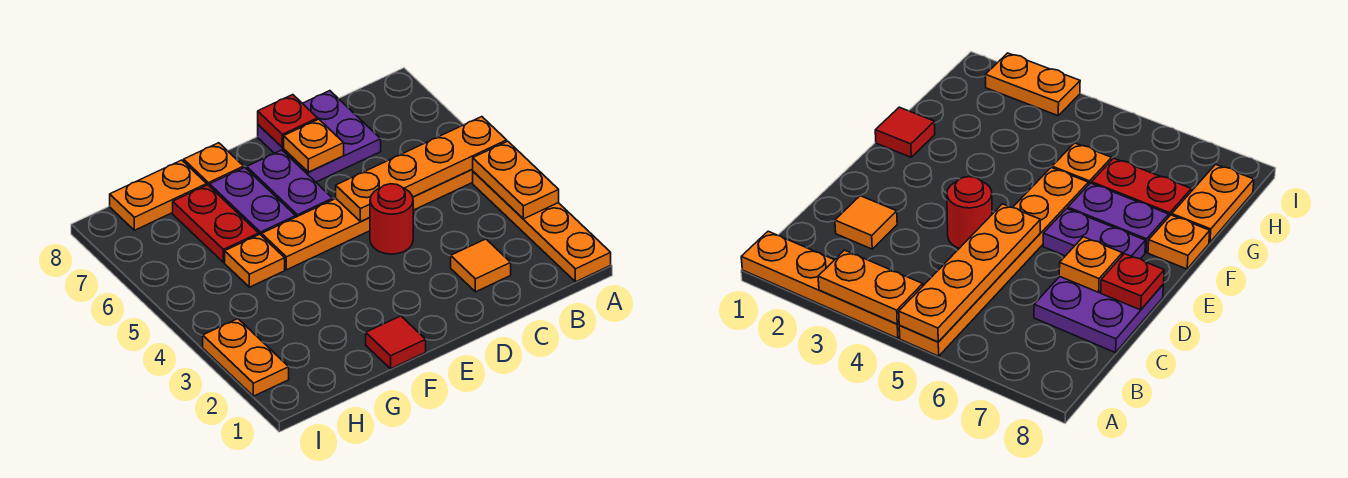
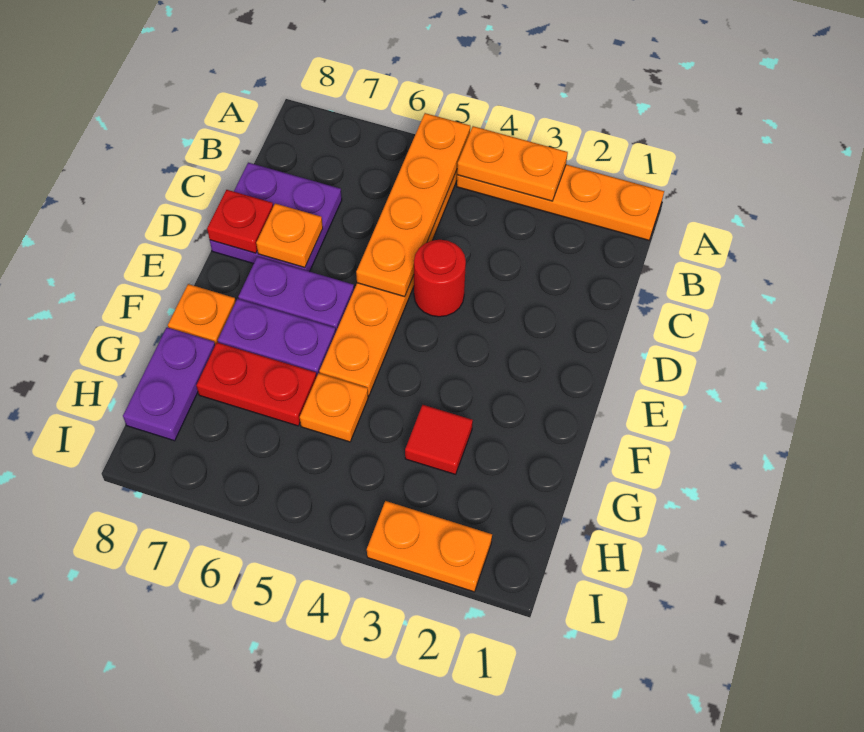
orange tile C2 level 1 -> none
red tile F1 level 1 -> red tile G3 level 1
orange plate G8:H8 level 1 -> purple plate G8:H8 level 1

